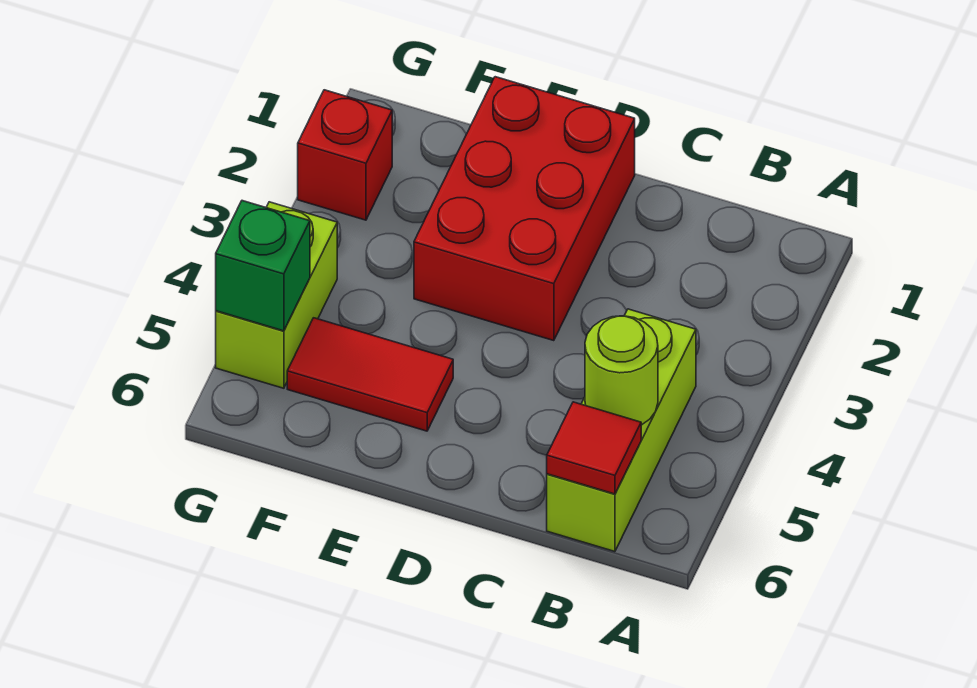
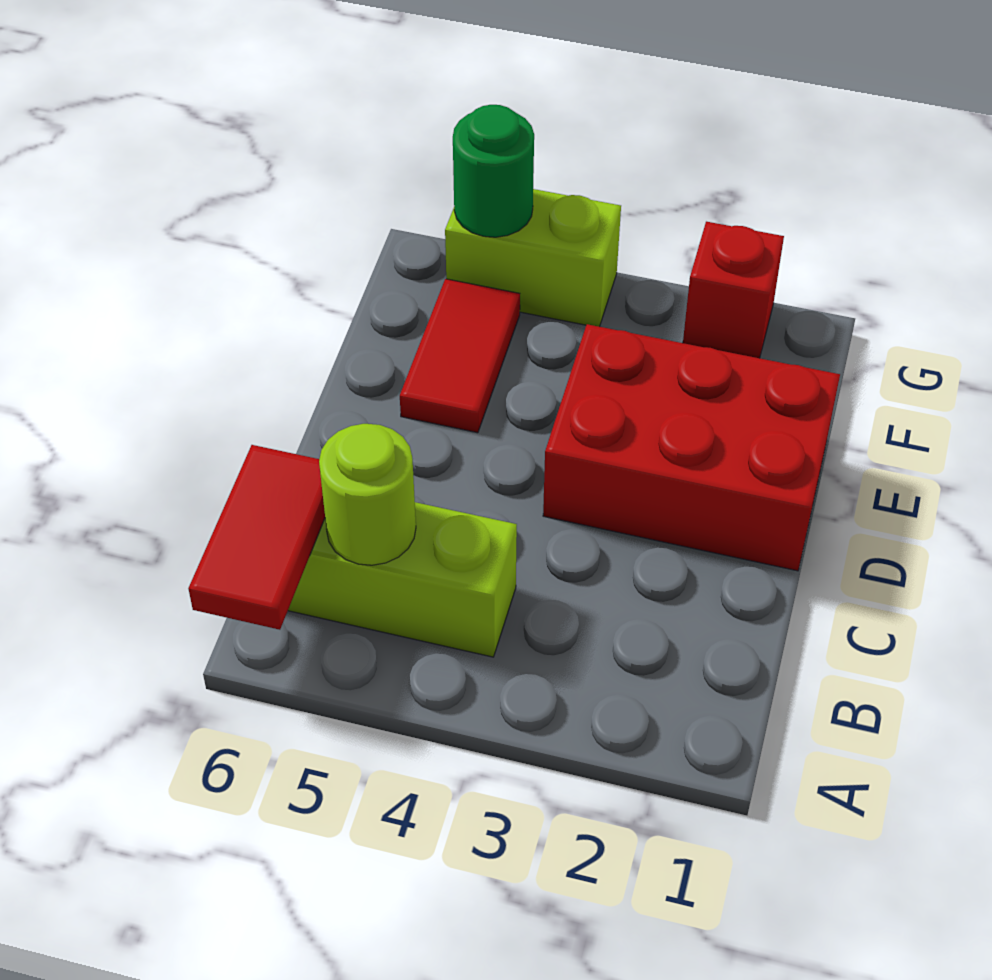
red tile B6 level 2 -> red tile A6:B6 level 2
green brick G5 level 2 -> green round brick G5 level 2

